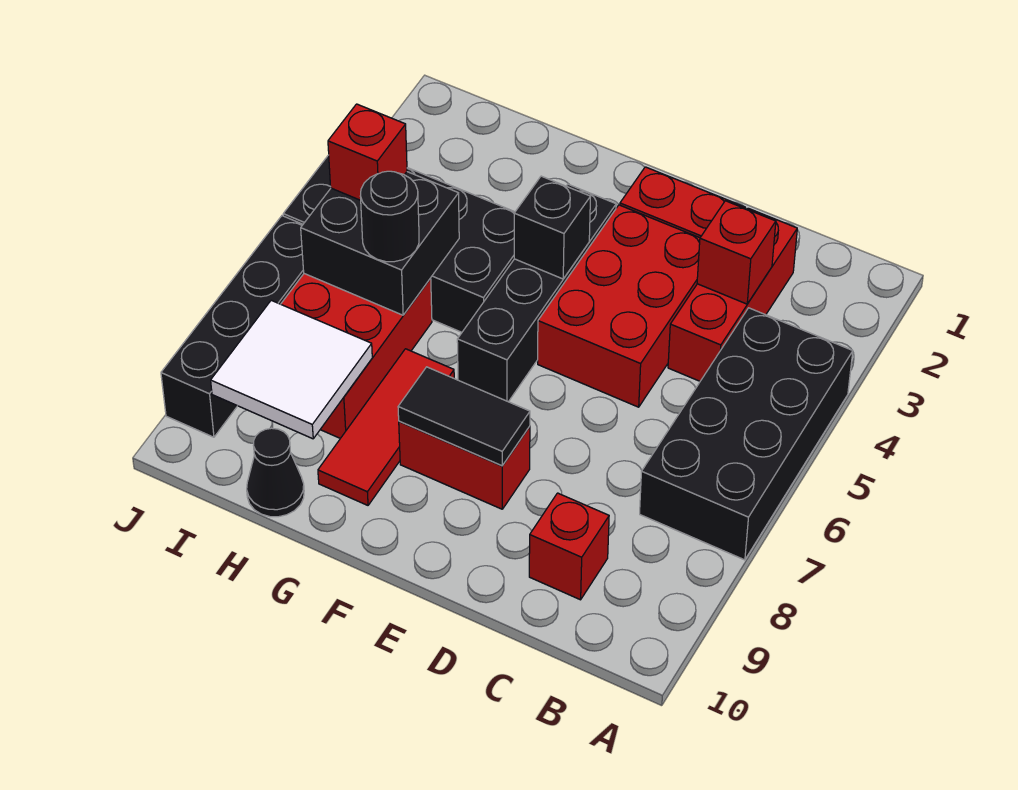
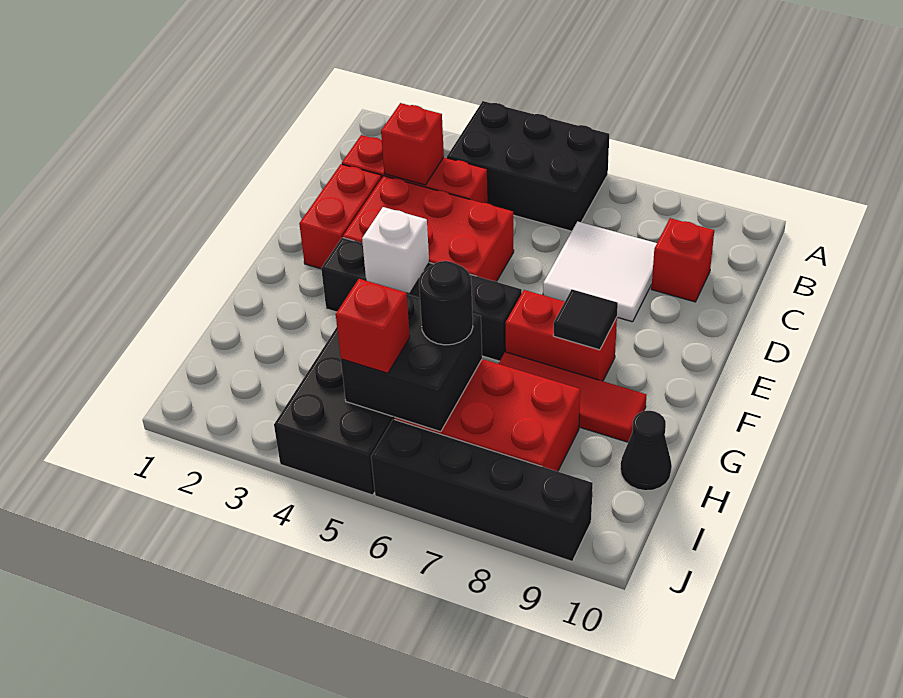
black brick A4:B7 level 1 -> black brick A4:B6 level 1
red brick E8:F8 level 1 -> red brick F7:F8 level 1
black tile E8:F8 level 2 -> black tile F8 level 2
black brick F4 level 2 -> white brick F4 level 2
white tile H8:I9 level 2 -> white tile C7:D8 level 1

